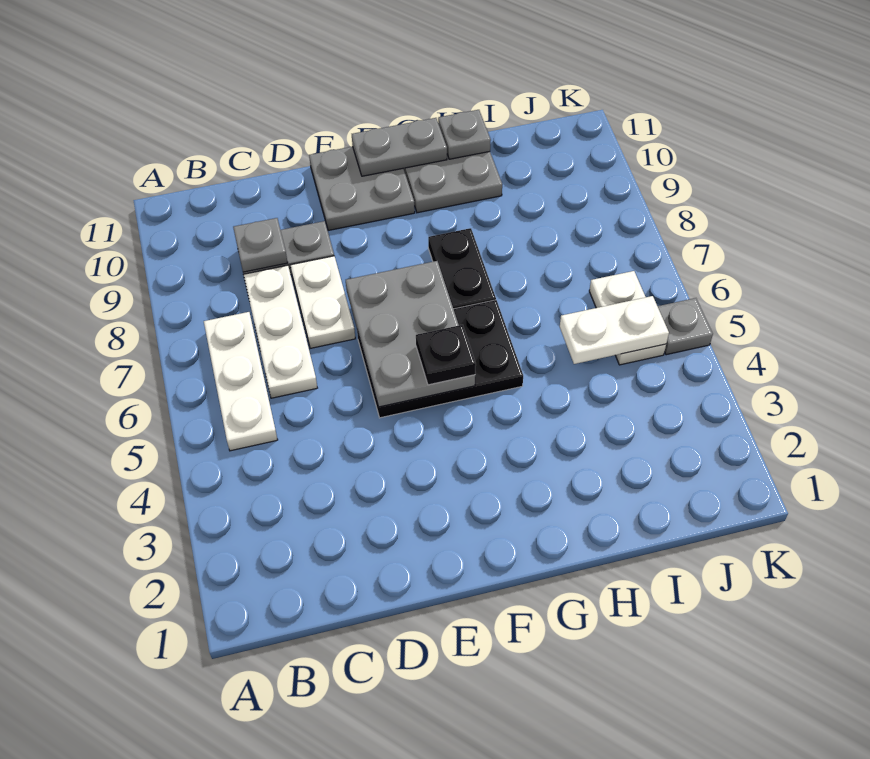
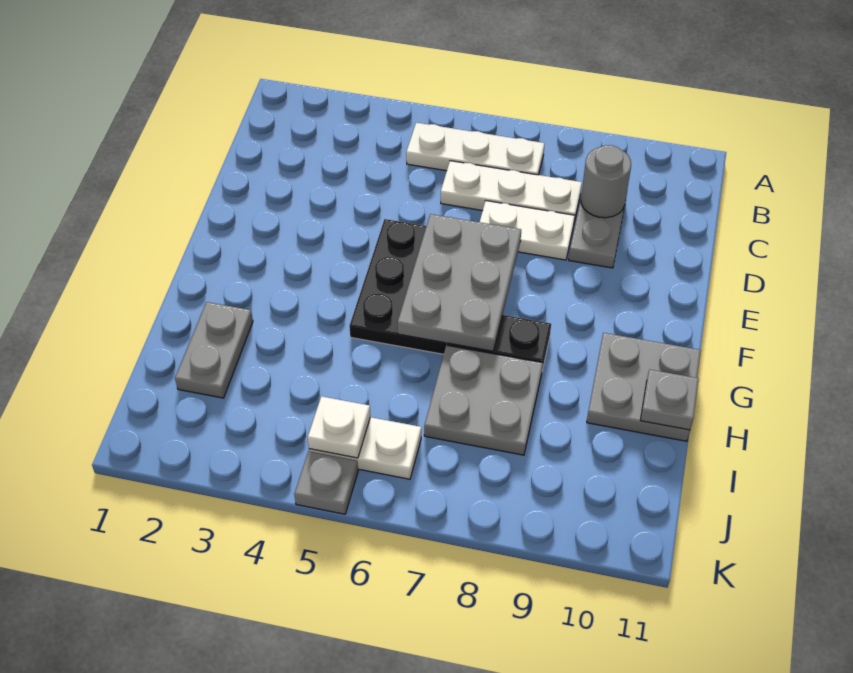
grey plate C9 level 2 -> grey round brick C9 level 2
grey plate E5:F7 level 2 -> grey plate E6:G7 level 2
grey plate E10:F11 level 1 -> grey plate H7:I8 level 1
black plate F5 level 3 -> none
grey plate F11:G11 level 2 -> grey plate H2:I2 level 1
white plate I5:J5 level 2 -> white plate J5 level 2

